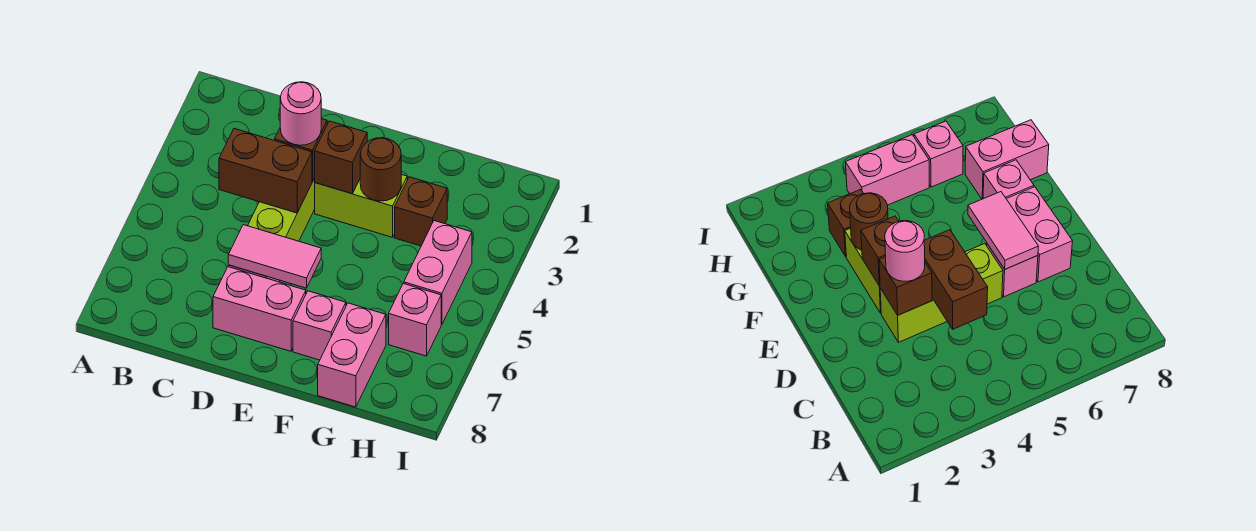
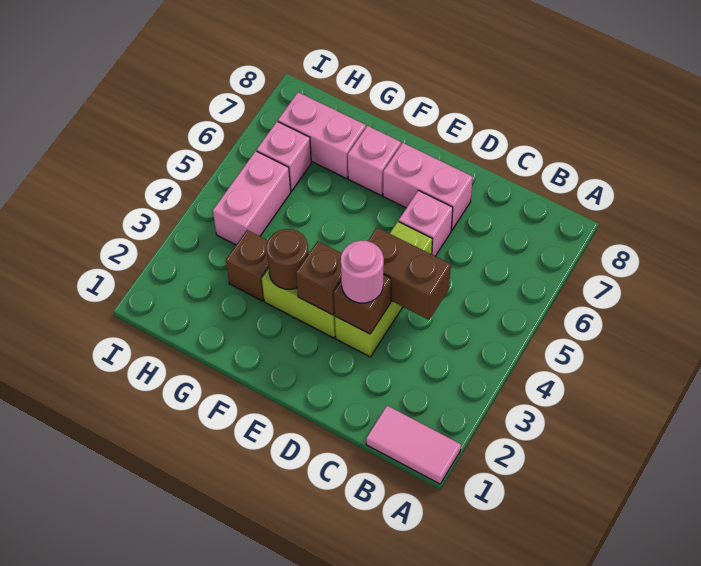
pink tile D6:E6 level 2 -> pink tile A1:B1 level 1
pink brick G7:G8 level 1 -> pink brick G7:H7 level 1

